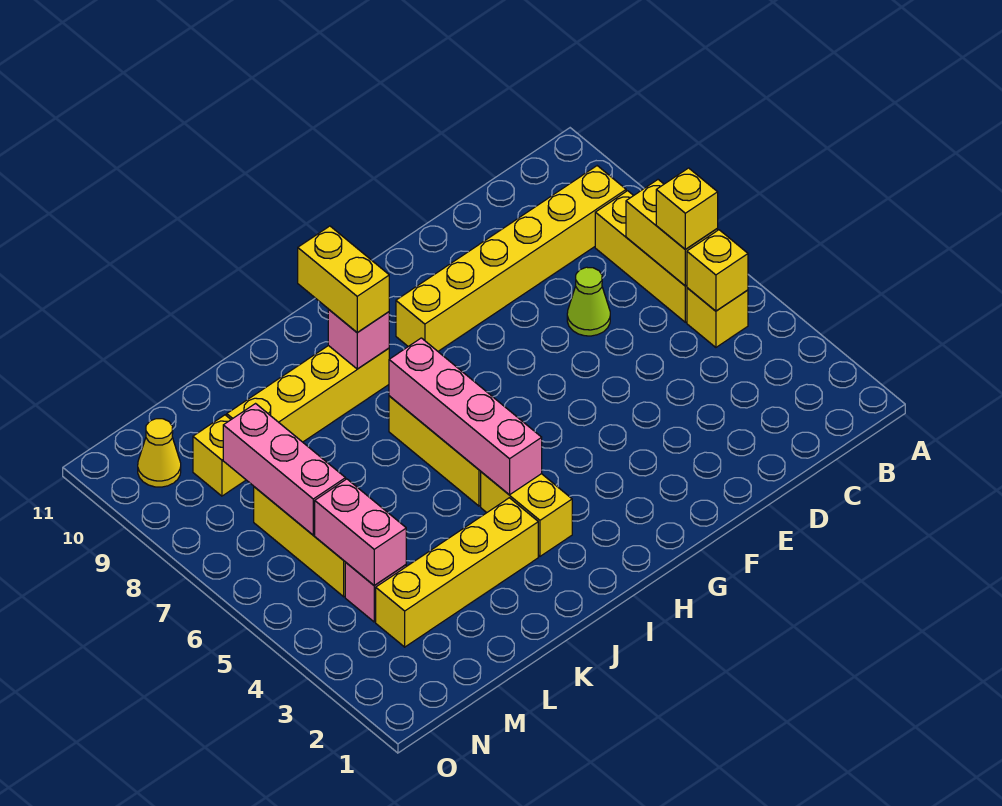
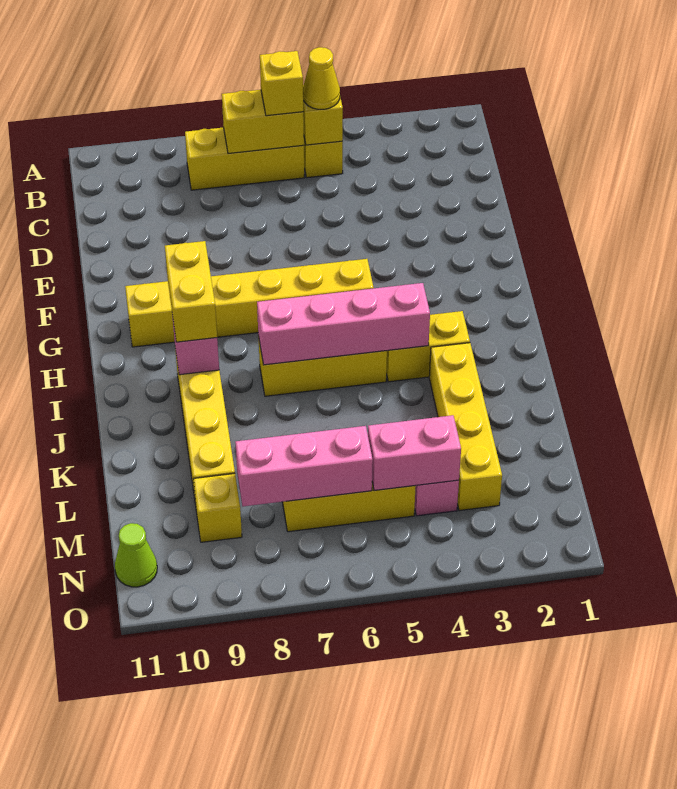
yellow brick B9:G9 level 1 -> yellow brick G5:G10 level 1
lime cone D7 level 1 -> lime cone N11 level 1
yellow brick I9:I10 level 3 -> yellow brick H9:I9 level 3
yellow cone N10 level 1 -> yellow cone B5 level 3

